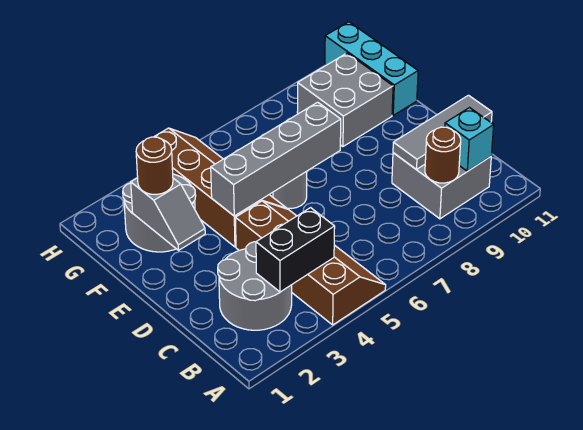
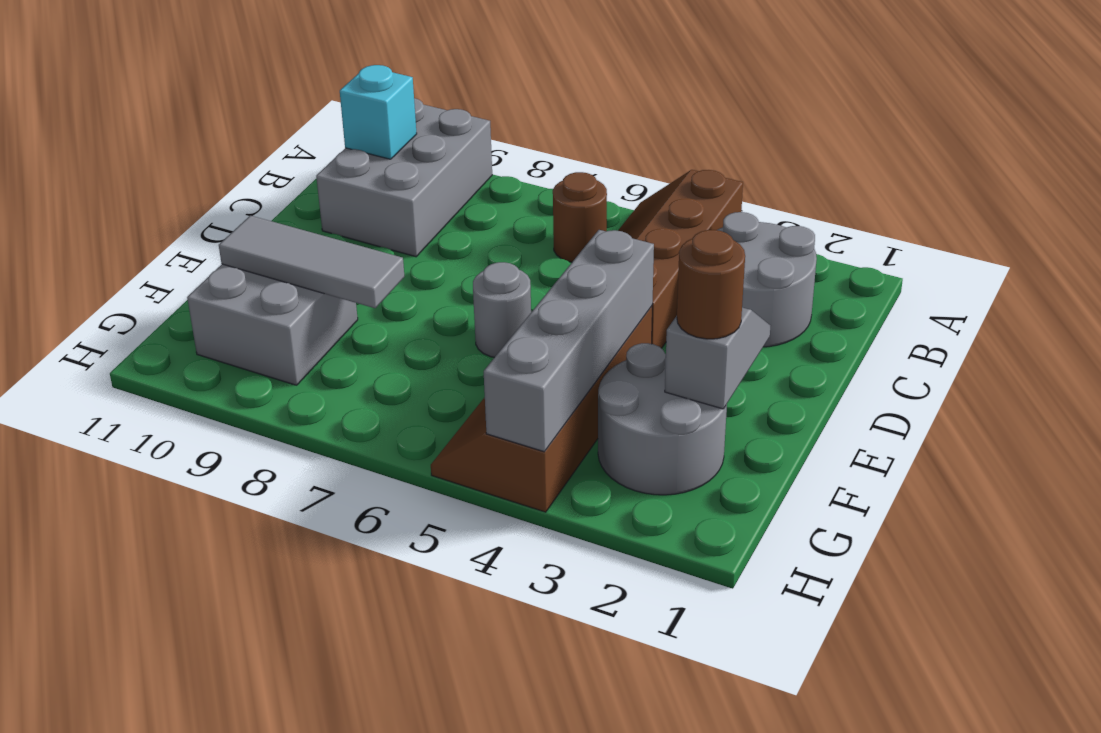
black brick B3:B4 level 2 -> none
grey brick B9:C10 level 1 -> grey brick A9:C10 level 1
brown round brick B9 level 2 -> brown round brick B6 level 1
grey tile C9:C11 level 2 -> grey tile F8:F10 level 2
grey brick E4:E7 level 2 -> grey brick E4:H4 level 2
cyan brick F11:H11 level 1 -> none

